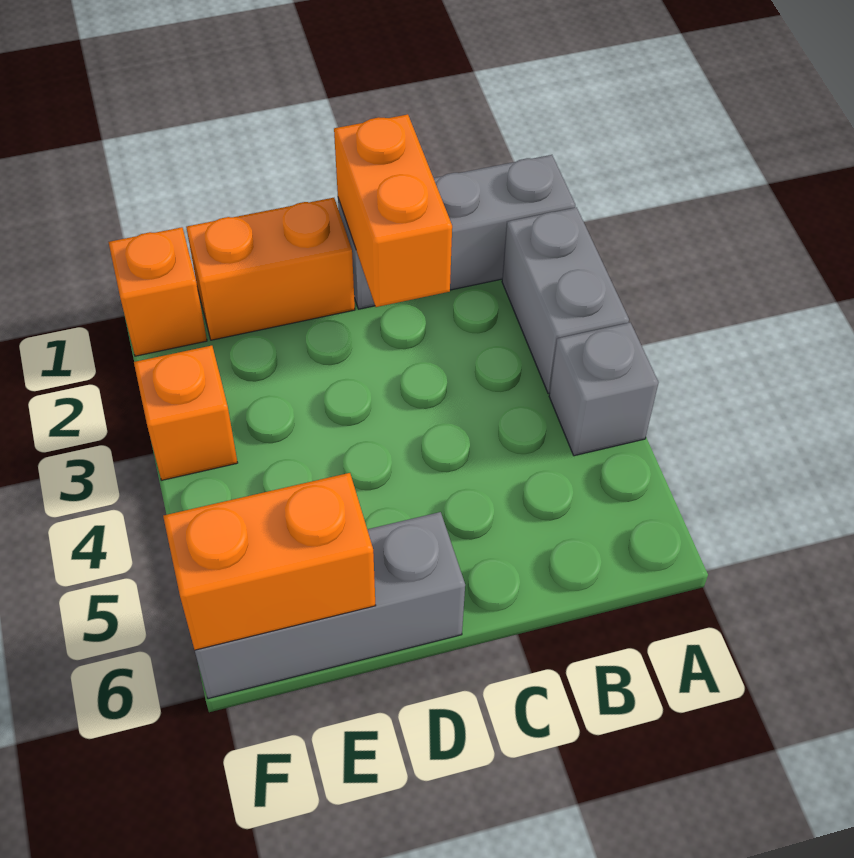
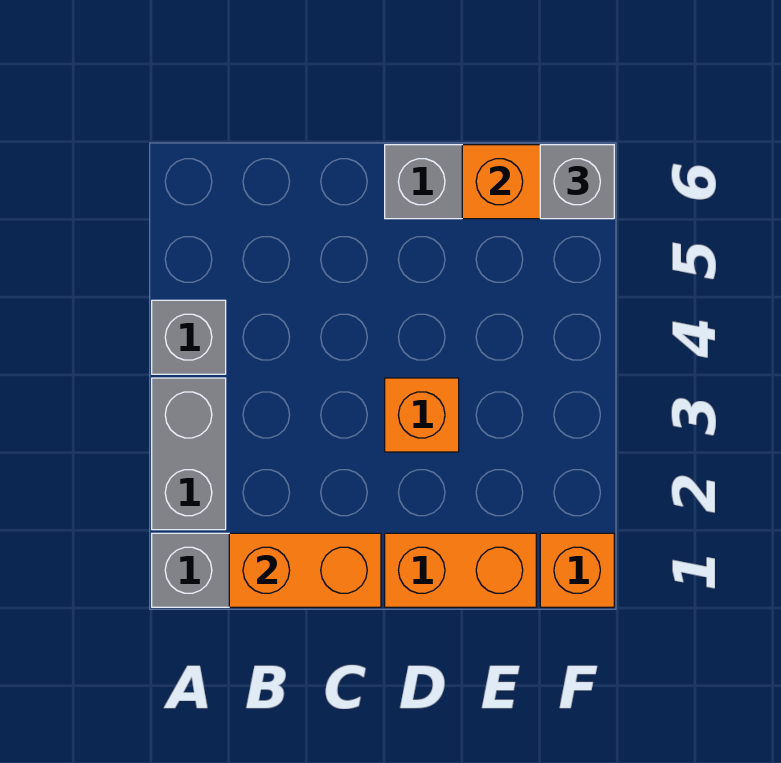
orange brick C1:C2 level 2 -> orange brick B1:C1 level 2
orange brick F3 level 1 -> orange brick D3 level 1
none -> grey brick F6 level 3

